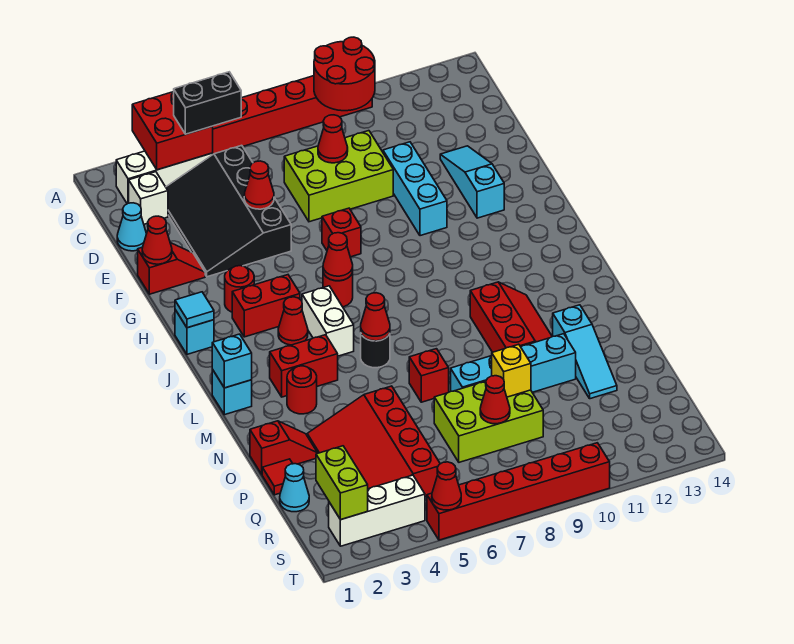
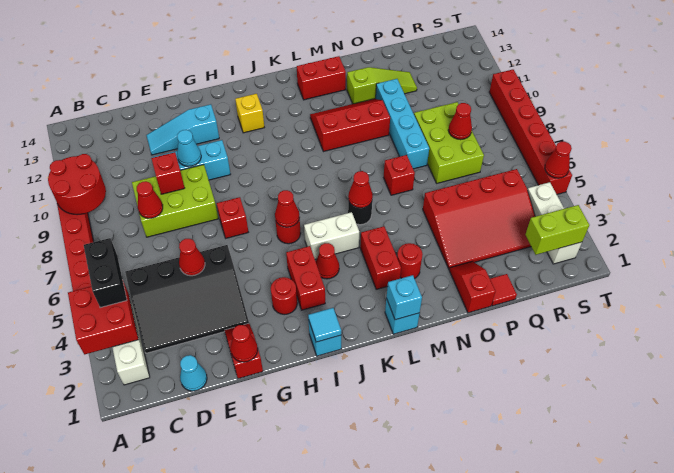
white brick C2 level 1 -> none
lime brick D7:E9 level 1 -> lime brick D8:F9 level 1
none -> red brick E9 level 2
none -> red brick L13:M13 level 1
cyan slope N12:P12 level 1 top N -> lime slope N12:P12 level 1 top N
yellow brick P9 level 2 -> yellow brick I12 level 1
cyan cone Q1 level 1 -> cyan cone F10 level 2

